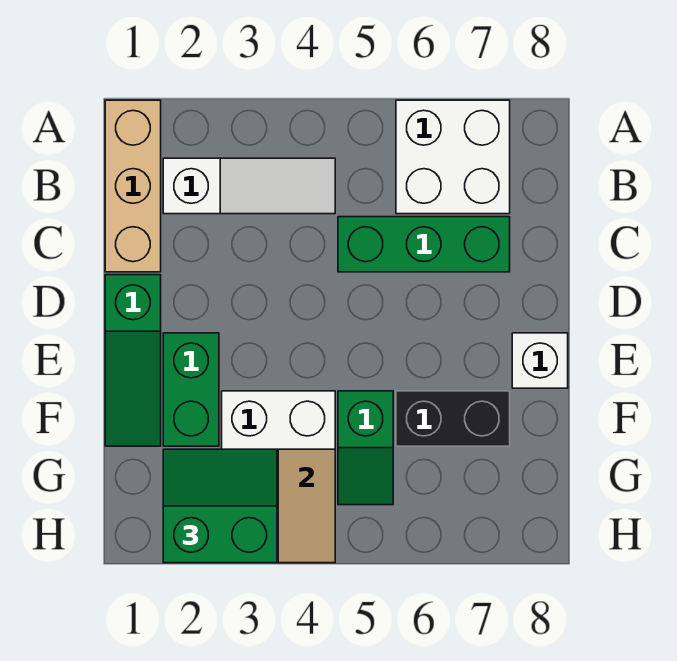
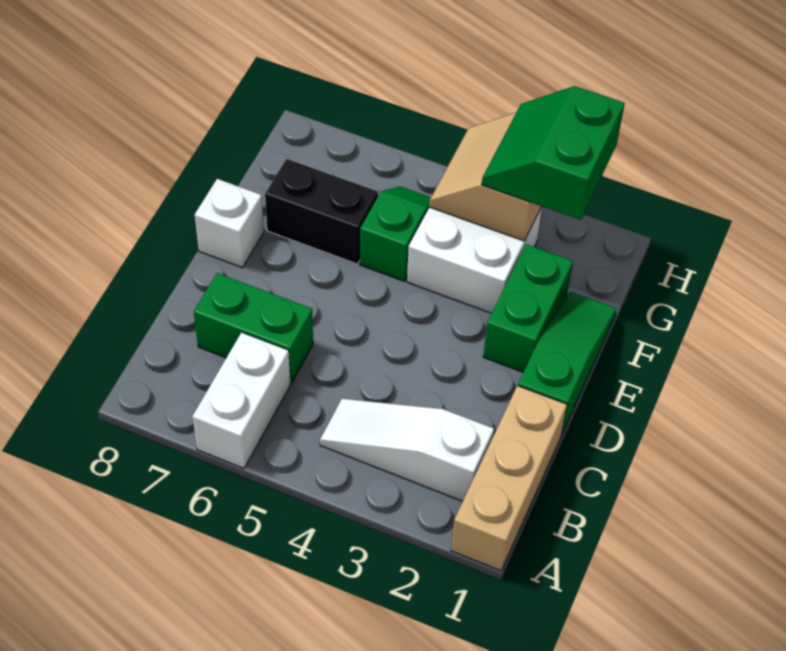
white brick A6:B7 level 1 -> white brick A6:B6 level 1
green brick C5:C7 level 1 -> green brick C6:C7 level 1
green slope G2:H3 level 3 top H -> green slope G2:H3 level 3 top 2

